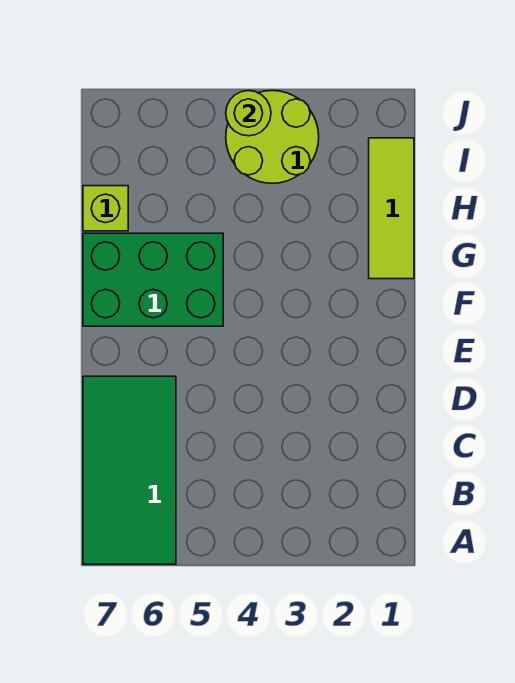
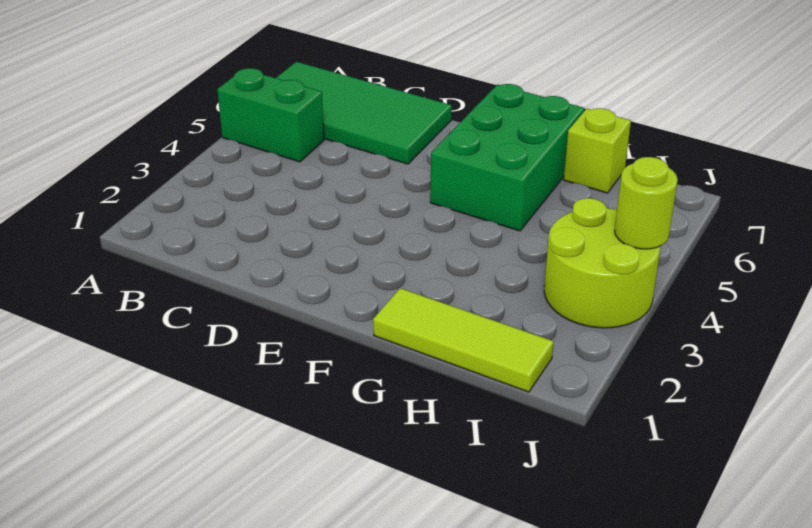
none -> green brick A5:B5 level 1

